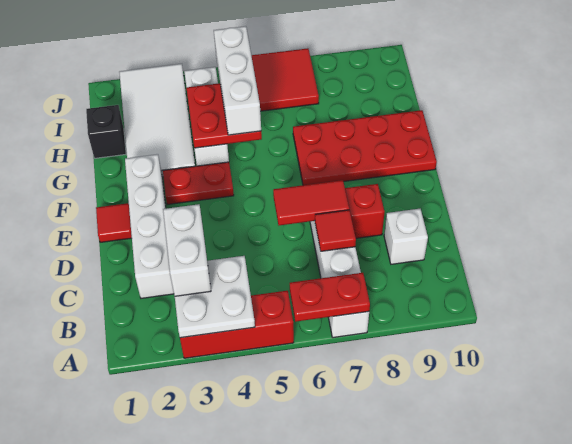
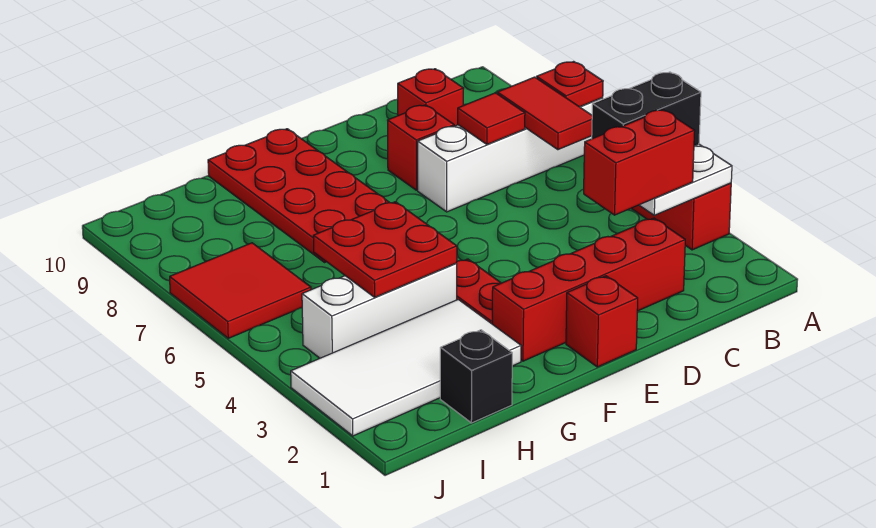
none -> black brick A4:B4 level 3
red plate A6:A7 level 2 -> red plate A7 level 2
white brick B3:C3 level 3 -> red brick B3:C3 level 3
white brick C2:F2 level 1 -> red brick C2:F2 level 1
white brick C9 level 1 -> red brick C9 level 1
red tile D6:D7 level 2 -> red tile B6:B7 level 2
red tile E1 level 1 -> red brick E1 level 1
white brick G5:I5 level 3 -> none

